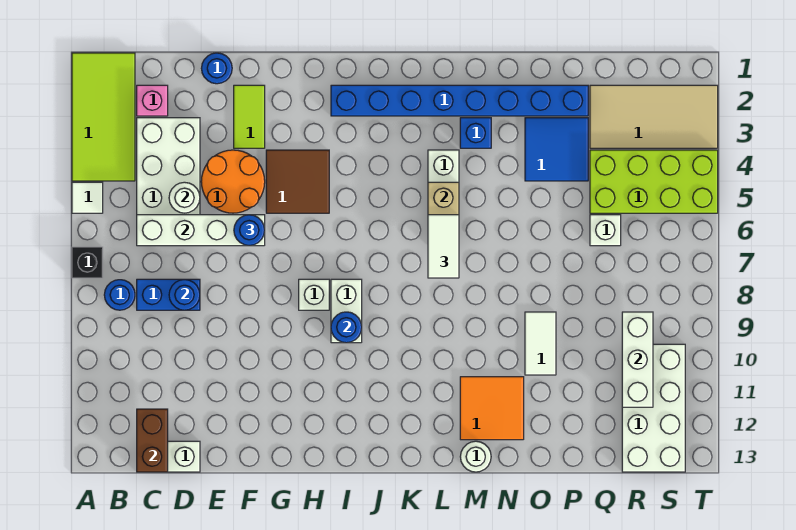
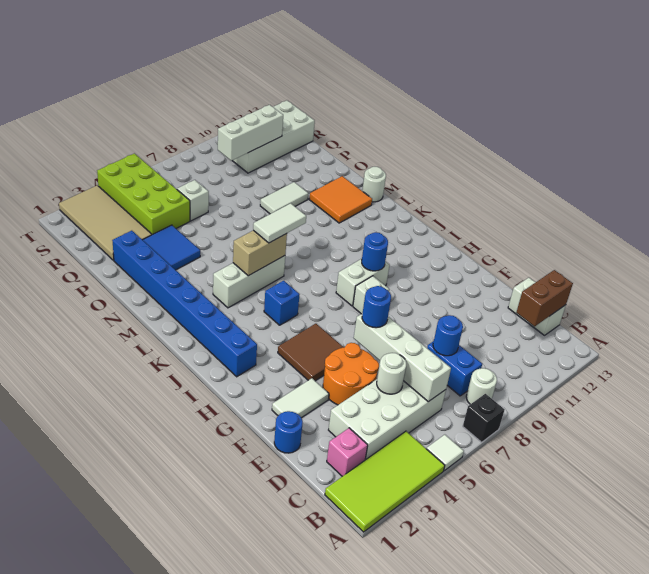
blue round brick B8 level 1 -> white round brick B8 level 1
lime tile F2:F3 level 1 -> white tile F2:F3 level 1
blue brick M3 level 1 -> blue brick J5 level 1

